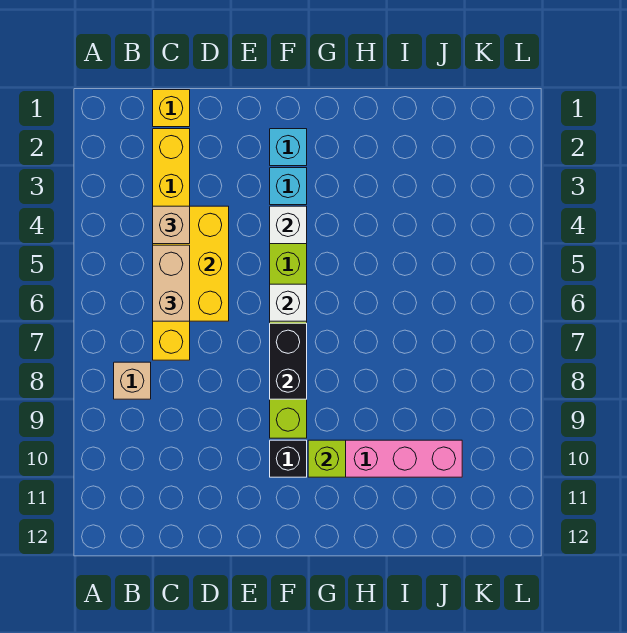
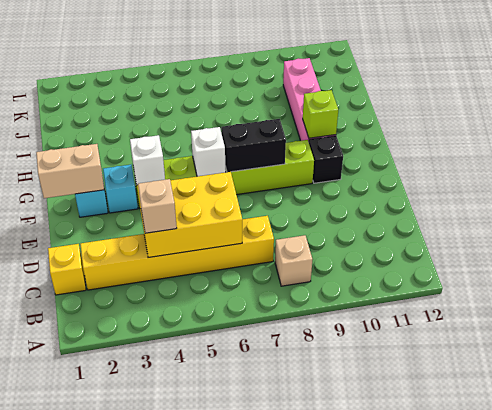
tan brick C5:C6 level 3 -> tan brick F1:F2 level 2

